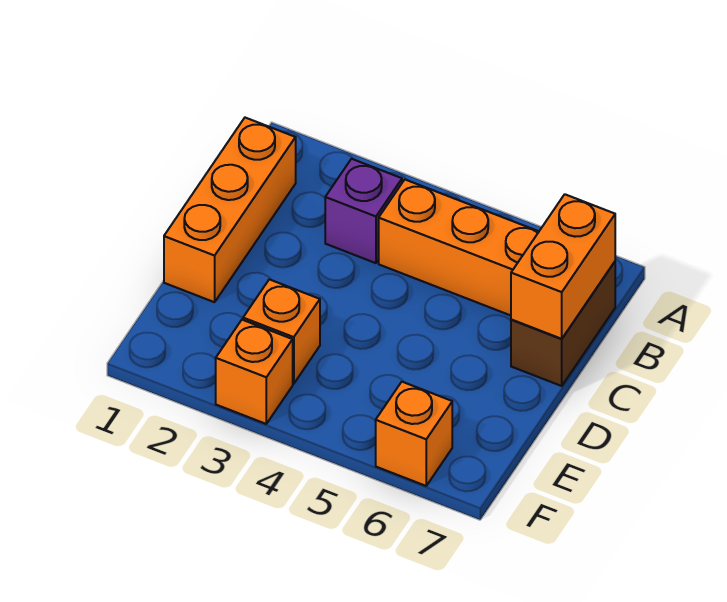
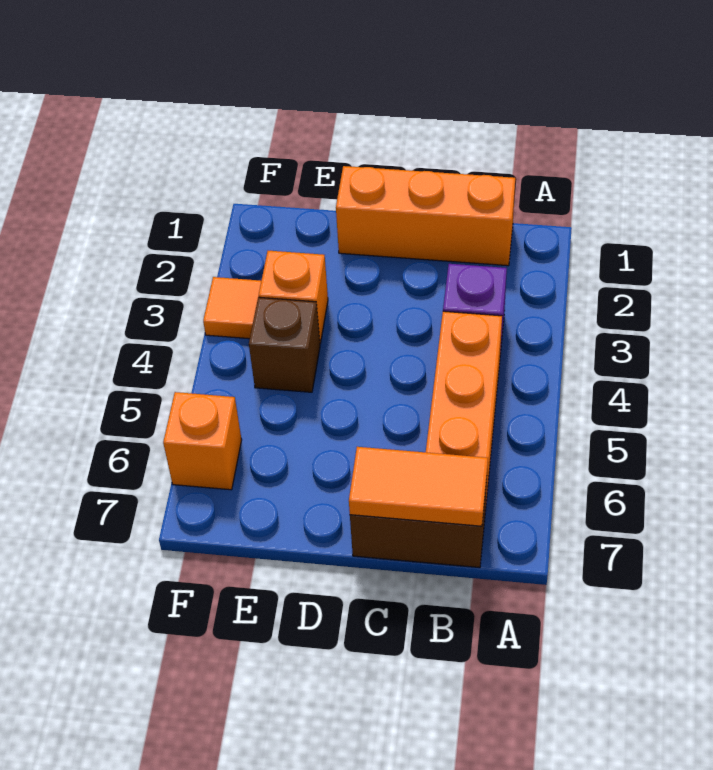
orange brick B7:C7 level 2 -> orange tile B7:C7 level 2
none -> brown brick E4 level 1
orange brick F3 level 1 -> orange tile F3 level 1

